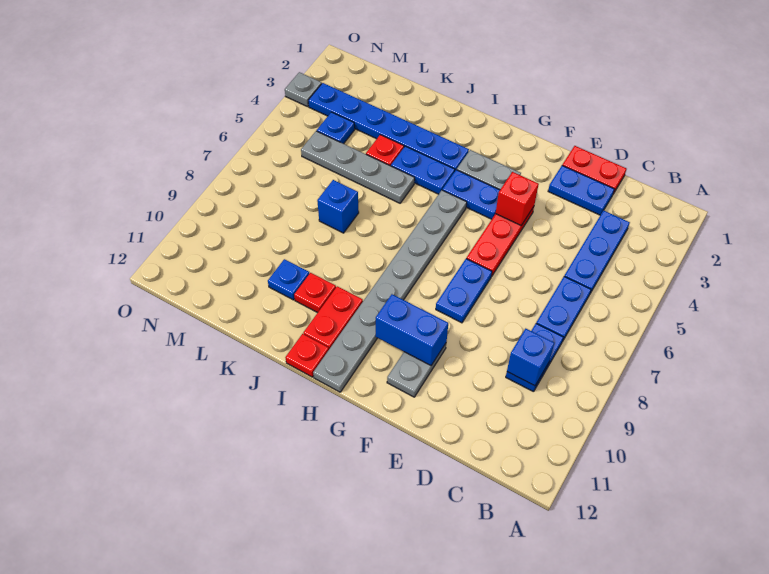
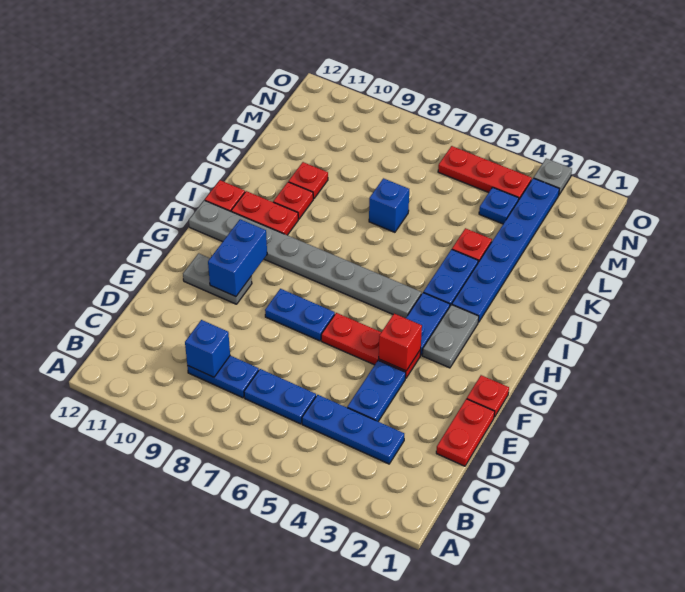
blue plate D2:E2 level 1 -> blue plate D4:E4 level 1
none -> red plate F1 level 1
grey plate J5:M5 level 1 -> none
blue plate K10 level 1 -> red plate K10 level 1
none -> red plate N4:N6 level 1

